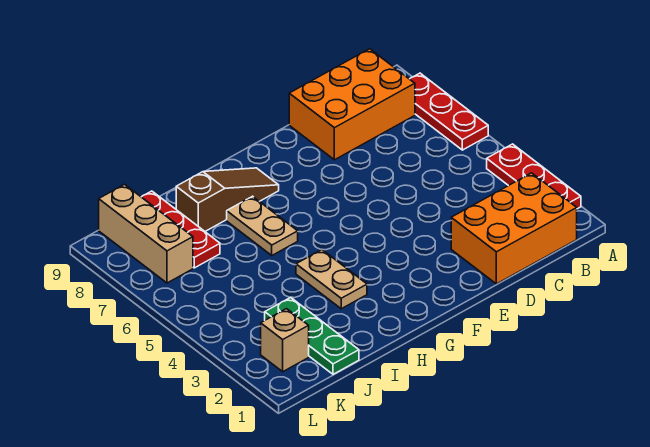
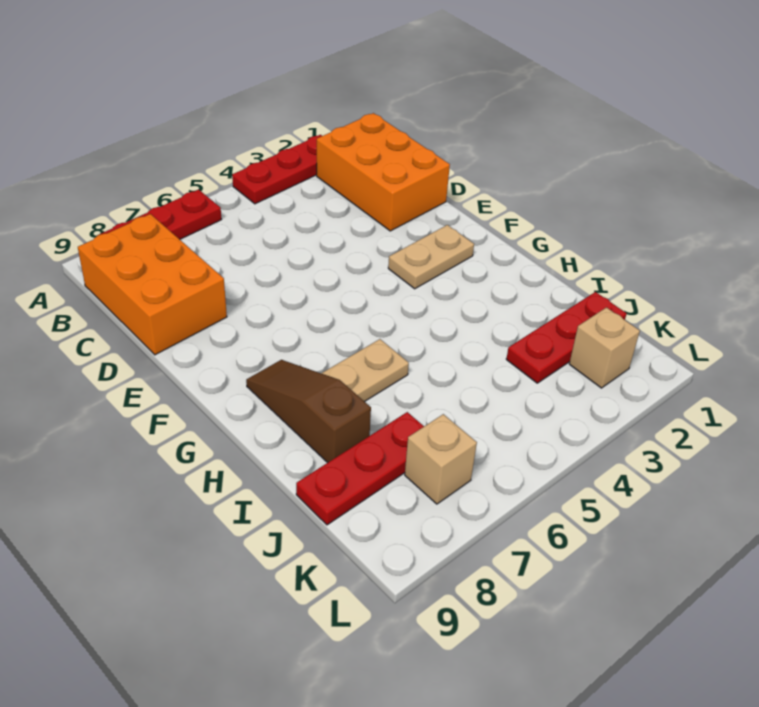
tan plate H3:H4 level 1 -> tan plate F2:F3 level 1
green plate J1:J3 level 1 -> red plate J1:J3 level 1
tan brick K7:K9 level 1 -> tan brick K7 level 1

